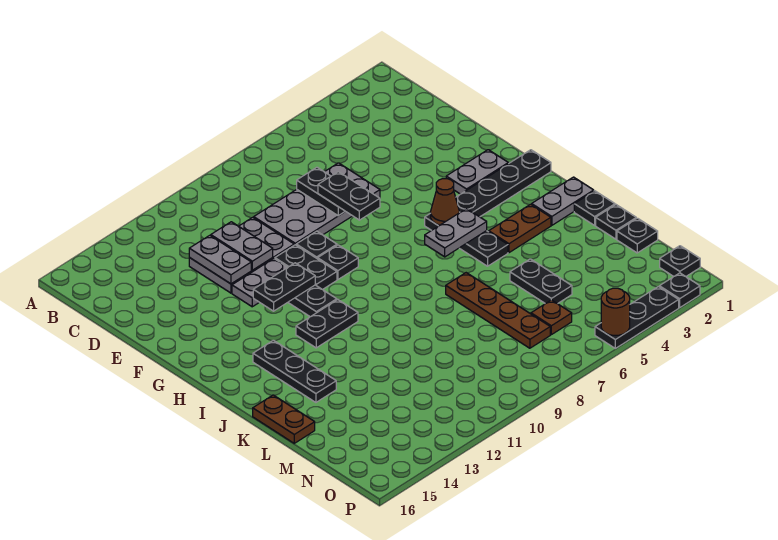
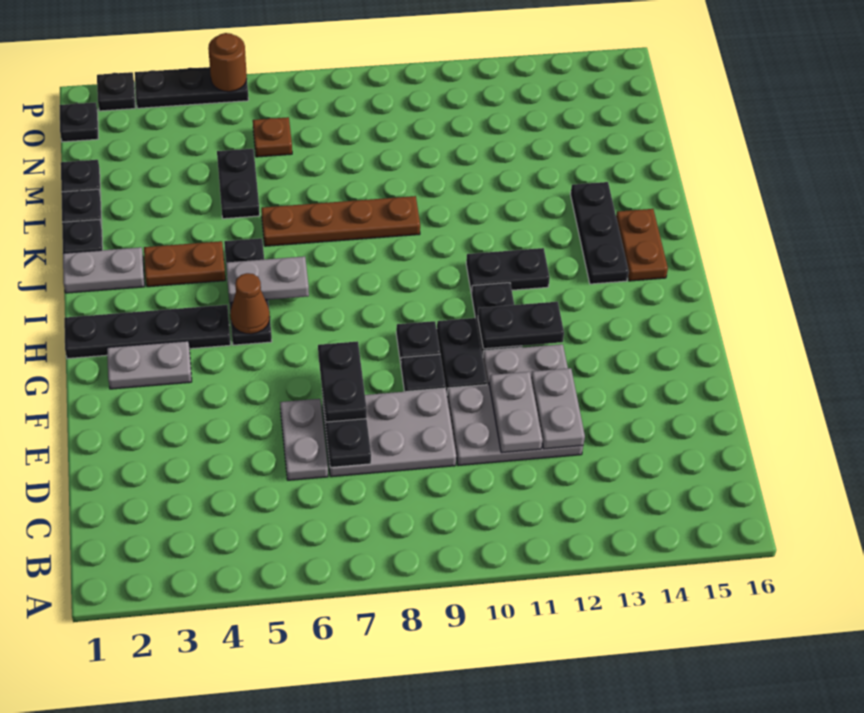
brown plate K7:N7 level 1 -> brown plate K6:K9 level 1
brown plate K16:L16 level 1 -> brown plate I15:J15 level 1

